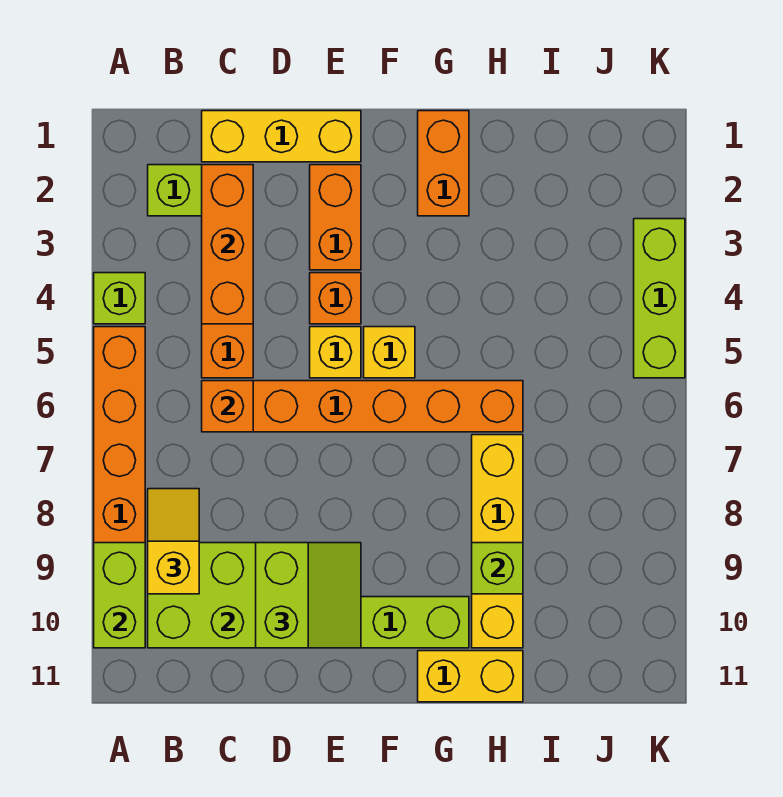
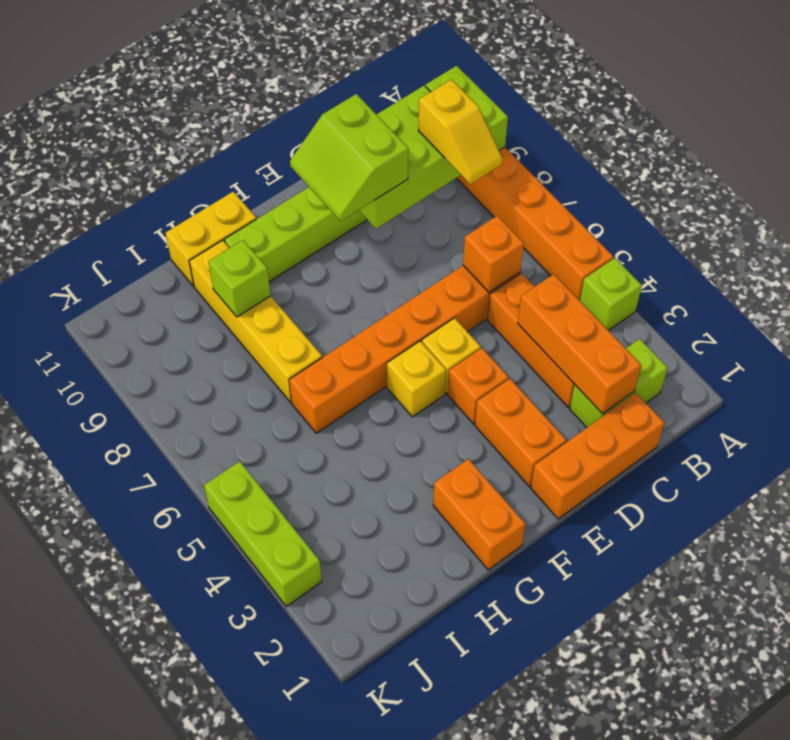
yellow brick C1:E1 level 1 -> orange brick C1:E1 level 1

